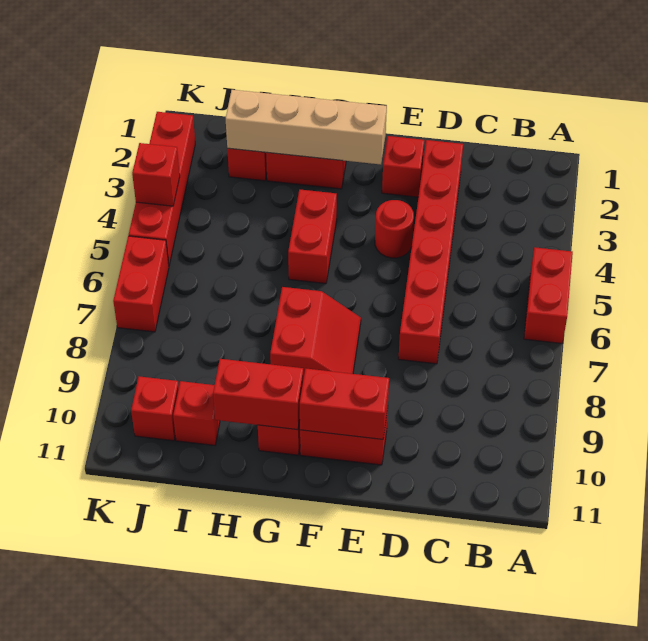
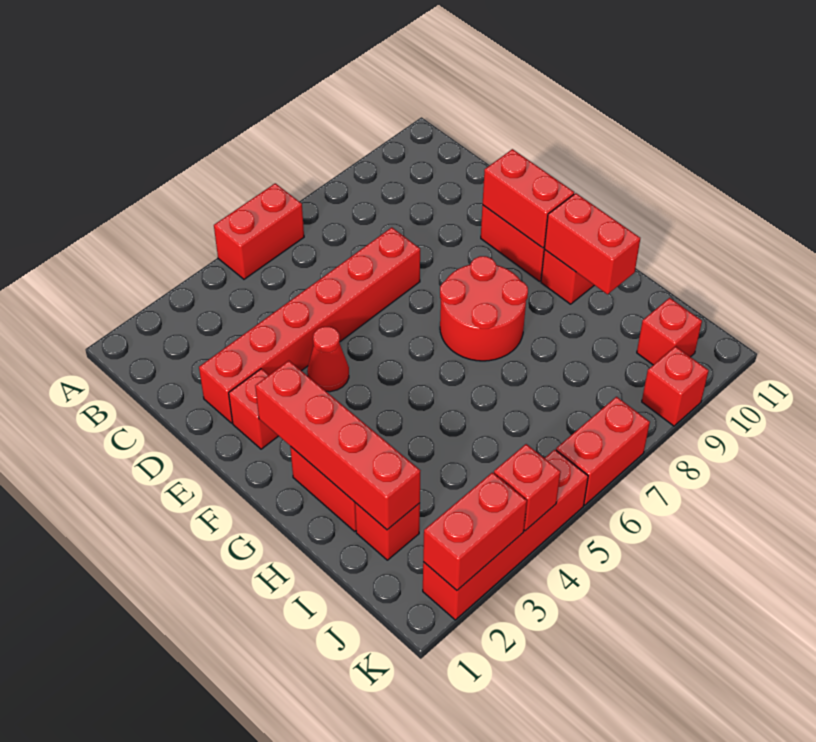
red round brick E4 level 1 -> red cone E4 level 1
tan brick F2:I2 level 2 -> red brick F2:I2 level 2
red slope F7:G8 level 1 top G -> red round brick F7:G8 level 1
red brick G4:G5 level 1 -> red brick K2:K3 level 2
red brick I10 level 1 -> red brick K9 level 1

